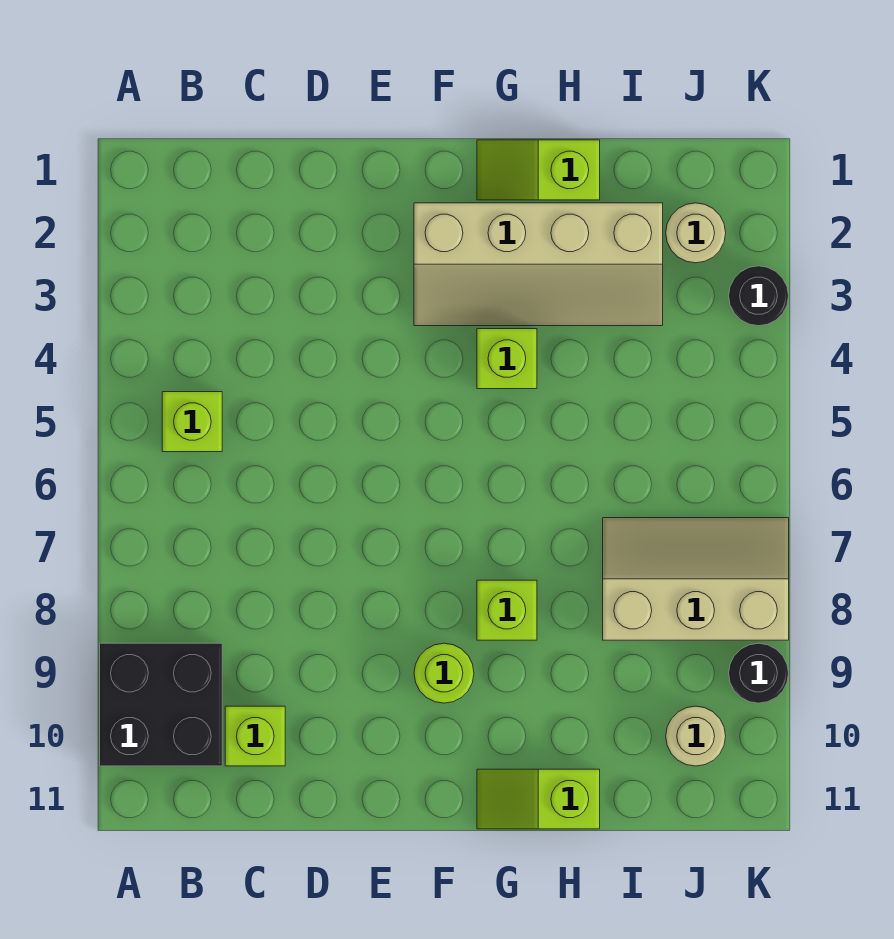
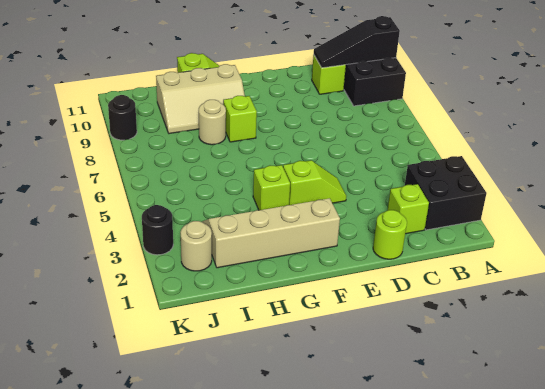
none -> black brick A2:B3 level 1
none -> black slope A10:C10 level 2 top A
lime brick B5 level 1 -> lime brick C2 level 1
lime round brick F9 level 1 -> lime round brick D1 level 1
lime slope G1:H1 level 1 top H -> lime slope E4:F4 level 1 top F
tan slope I7:K8 level 1 top 8 -> tan slope G9:I10 level 1 top 10
tan round brick J10 level 1 -> tan round brick H8 level 1

